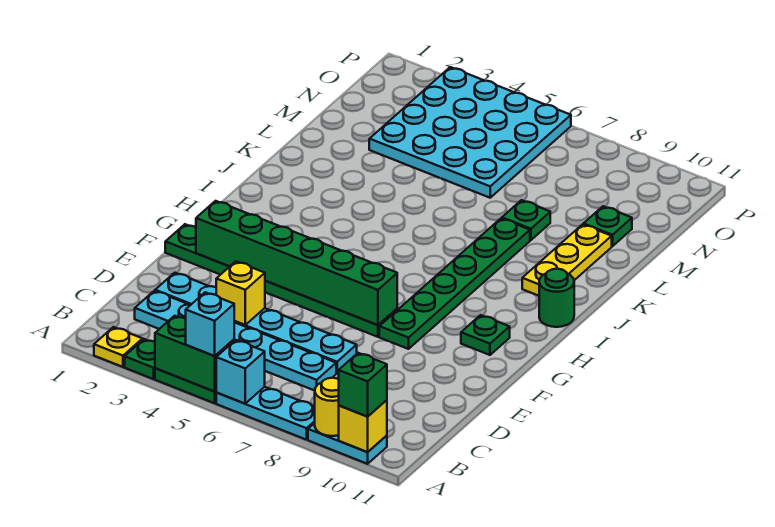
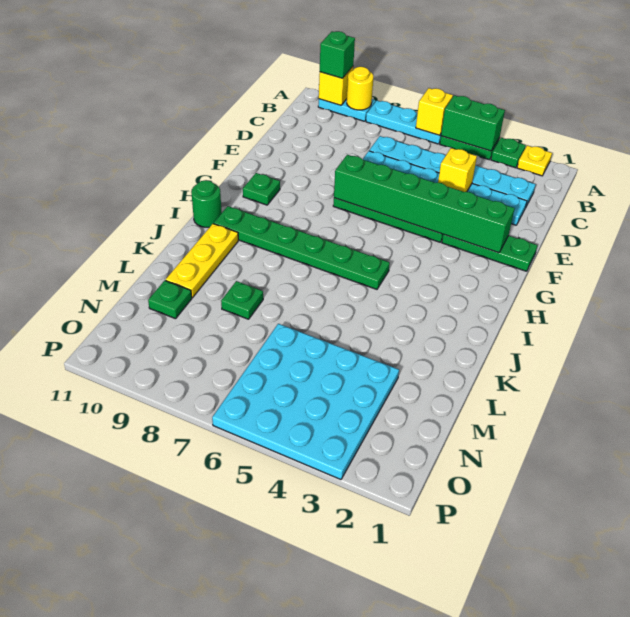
cyan brick A5 level 3 -> none
cyan brick A6 level 2 -> yellow brick A6 level 2
green plate F8:K8 level 1 -> green plate I5:I10 level 1

